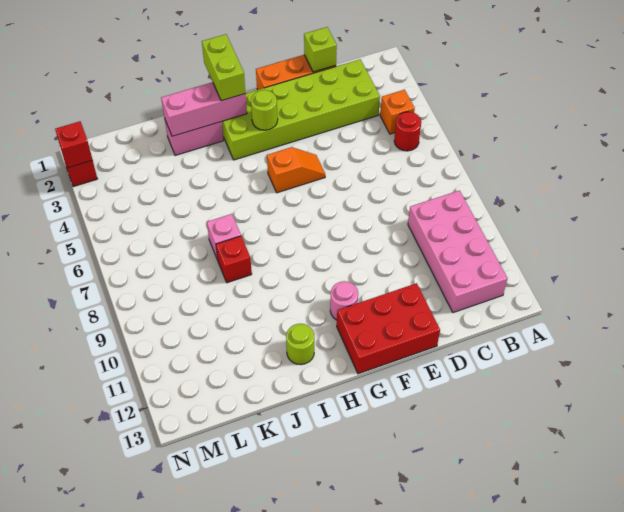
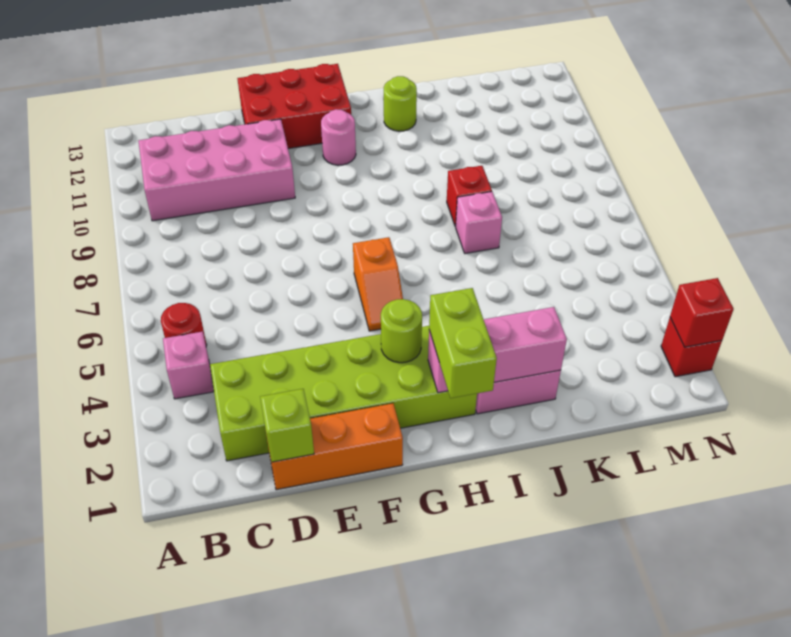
orange brick B4 level 1 -> pink brick B4 level 1
pink brick B9:C12 level 1 -> pink brick B10:E11 level 1
orange slope F5:G5 level 1 top G -> orange slope G5:G6 level 1 top 6

